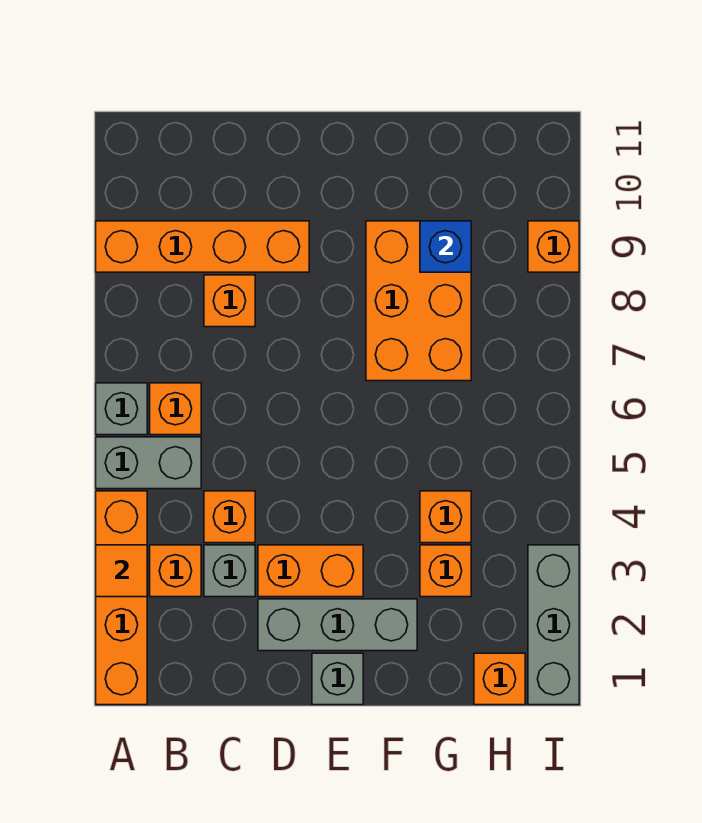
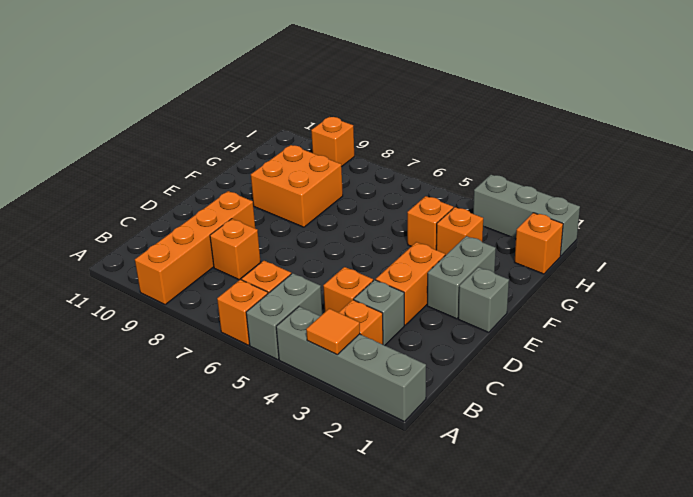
orange brick A1:A4 level 1 -> grey brick A1:A4 level 1
grey brick A6 level 1 -> orange brick A6 level 1
grey brick D2:F2 level 1 -> grey brick E2:F2 level 1
orange brick F7:G9 level 1 -> orange brick F8:G9 level 1
blue brick G9 level 2 -> none

